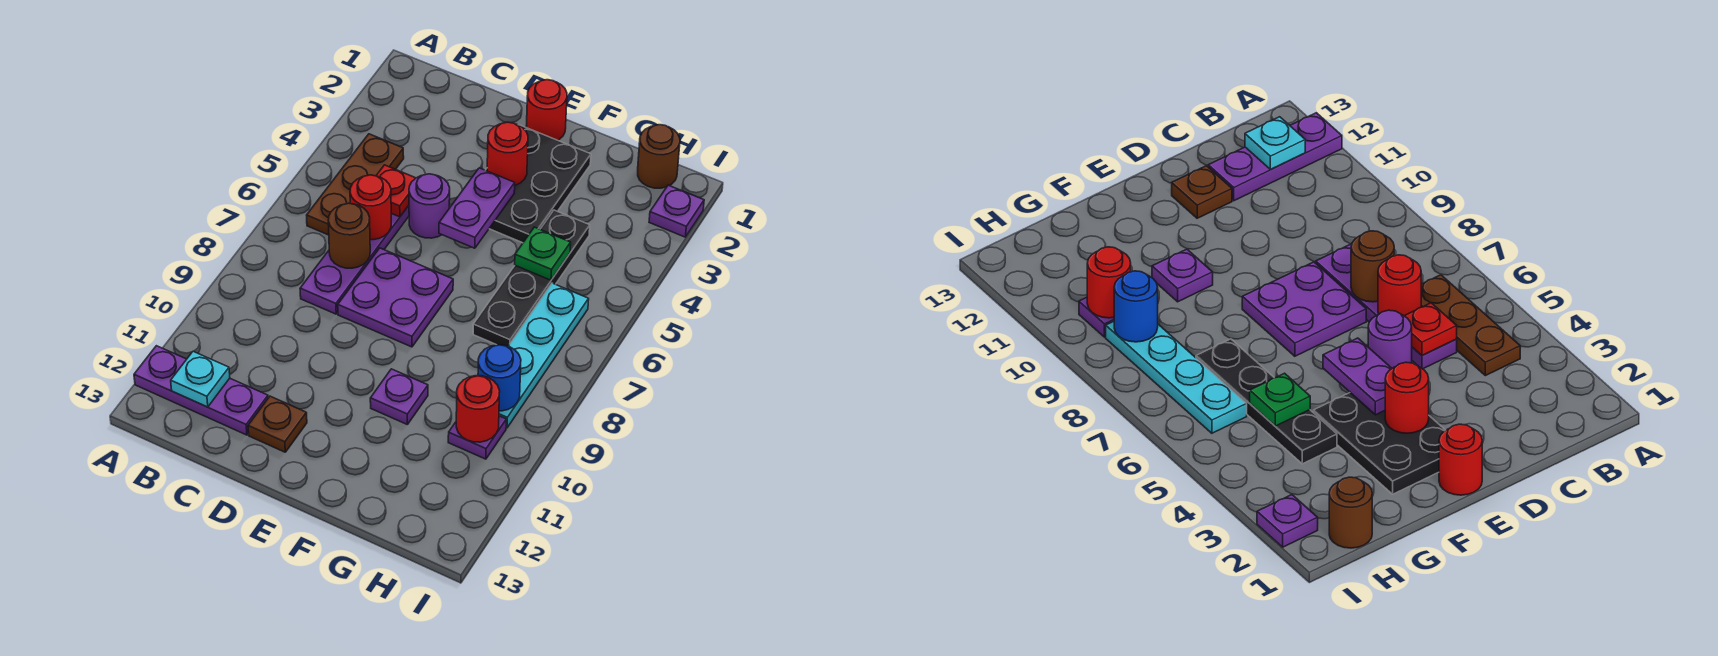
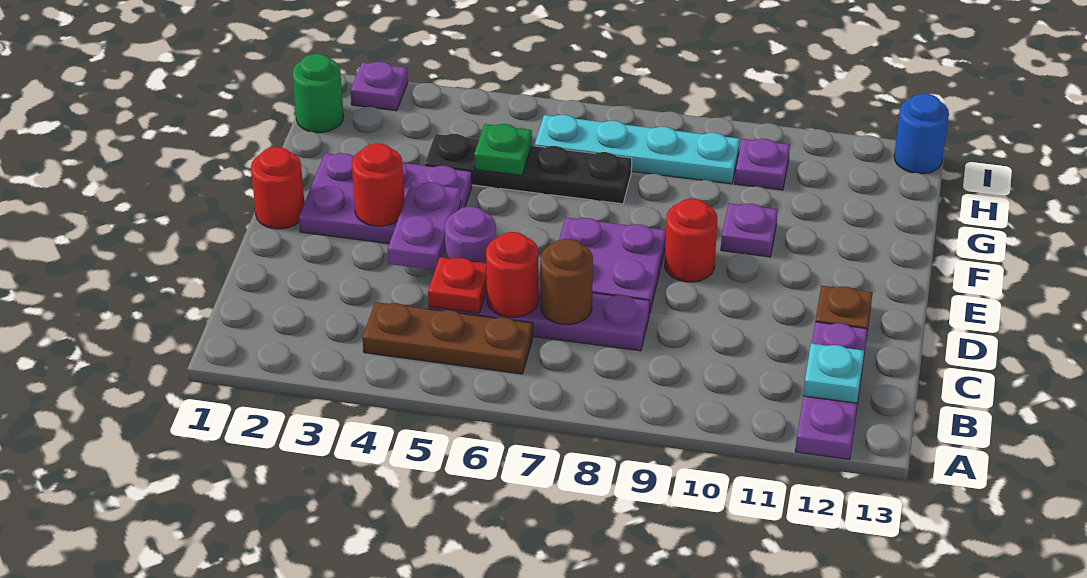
black plate E2:F4 level 1 -> purple plate E2:F4 level 1
purple plate E4:E5 level 2 -> purple plate D4:E4 level 2
brown round brick H1 level 1 -> green round brick H1 level 1
blue round brick H9 level 2 -> blue round brick I13 level 1
red round brick H10 level 2 -> red round brick E9 level 1

